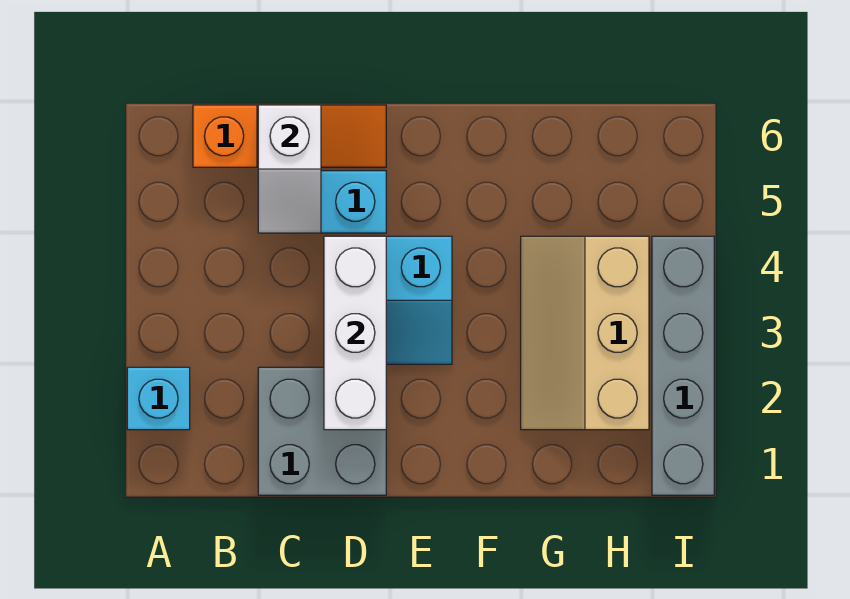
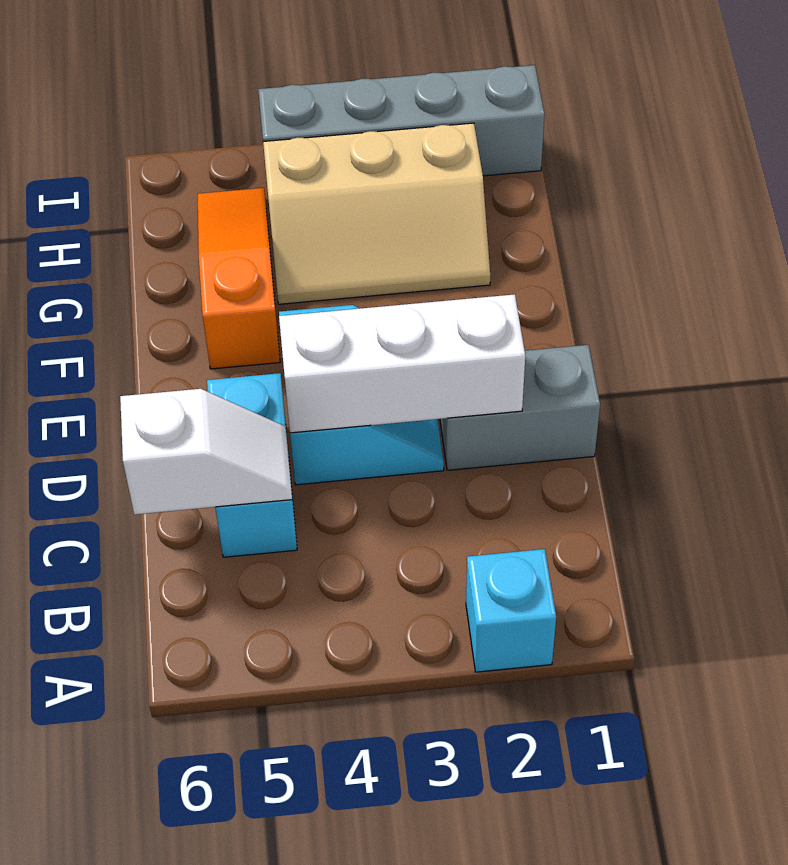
orange slope B6:D6 level 1 top B -> orange slope F5:H5 level 1 top F
grey brick C1:D2 level 1 -> grey brick D1:D2 level 1

